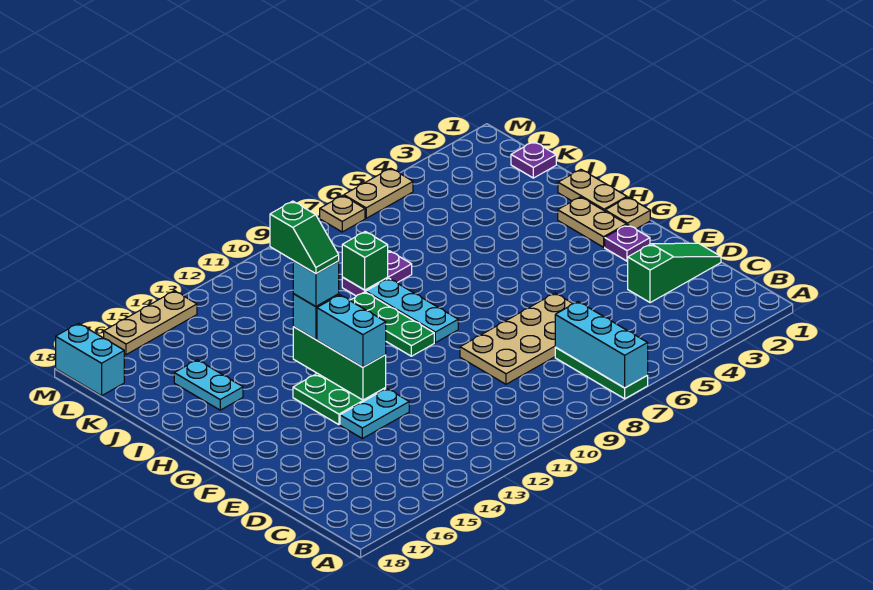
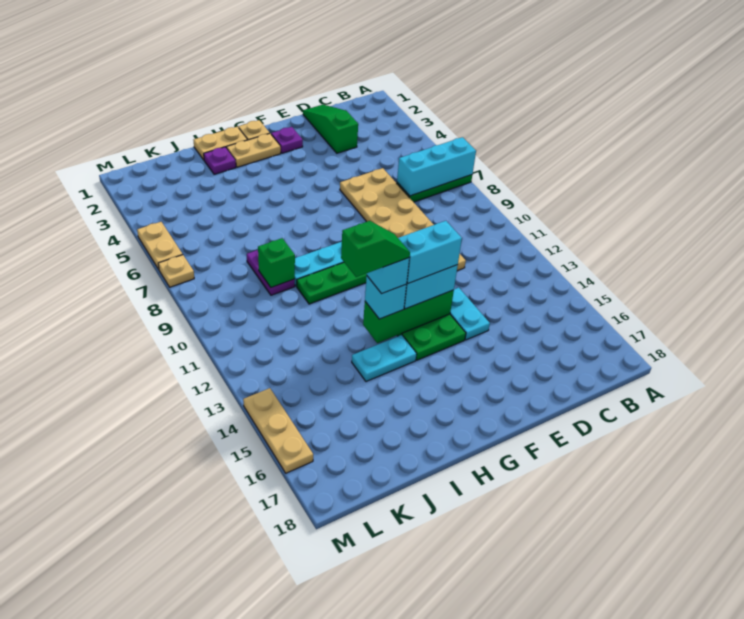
tan plate D6:E9 level 1 -> tan plate D6:E11 level 1
cyan plate I16:J16 level 1 -> cyan plate H14:I14 level 1
purple plate K1 level 1 -> purple plate I2 level 1
cyan brick L18:M18 level 1 -> cyan brick F13:G13 level 4

